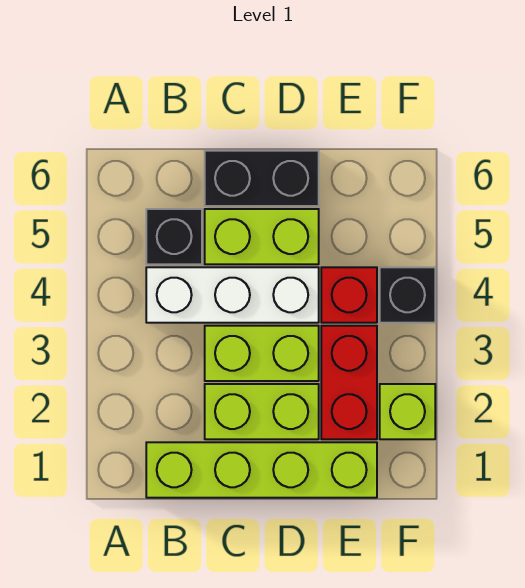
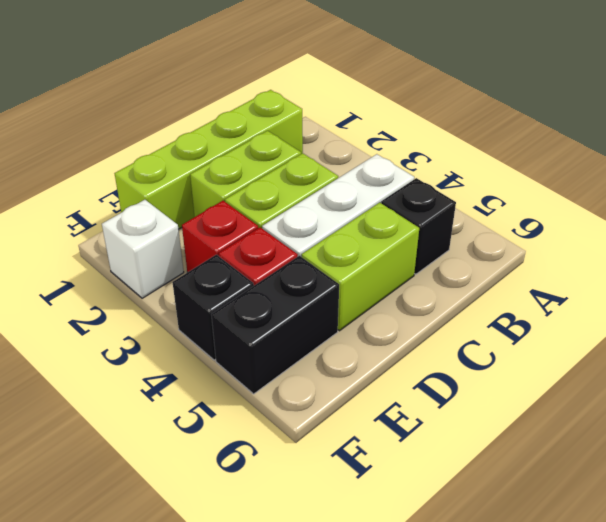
black brick C6:D6 level 1 -> black brick E5:F5 level 1
red brick E2:E3 level 1 -> red brick E3 level 1
lime brick F2 level 1 -> white brick F2 level 1

